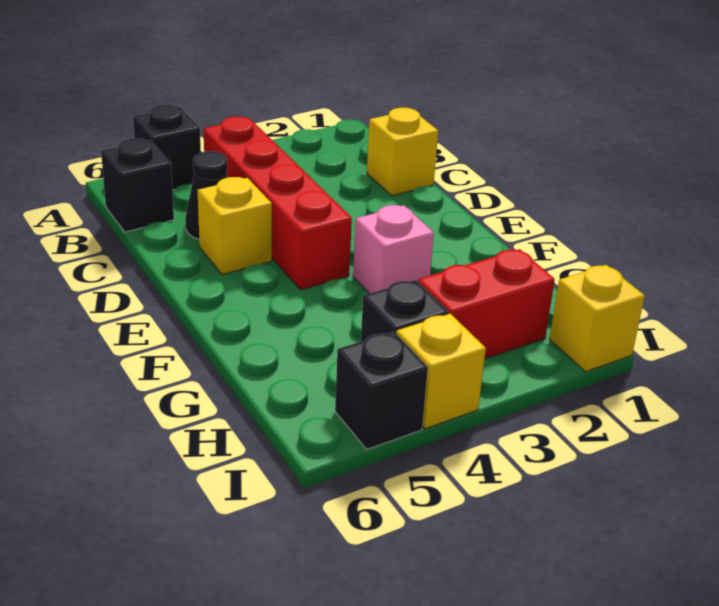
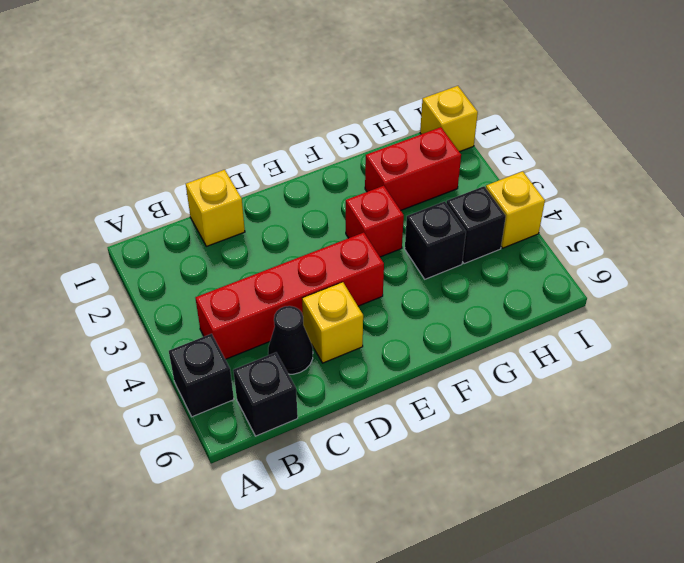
pink brick F3 level 1 -> red brick F3 level 1
red brick H2:H3 level 1 -> red brick G2:H2 level 1
black brick I5 level 1 -> black brick G4 level 1

